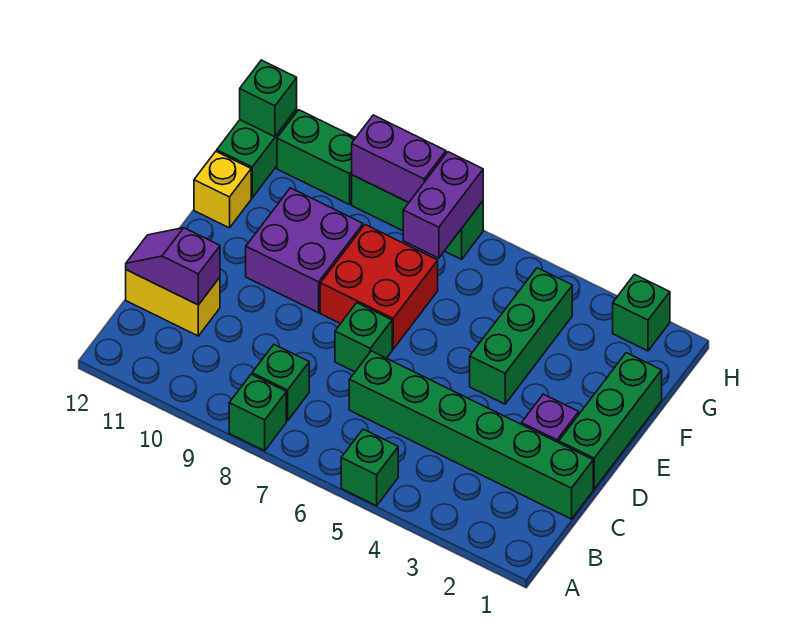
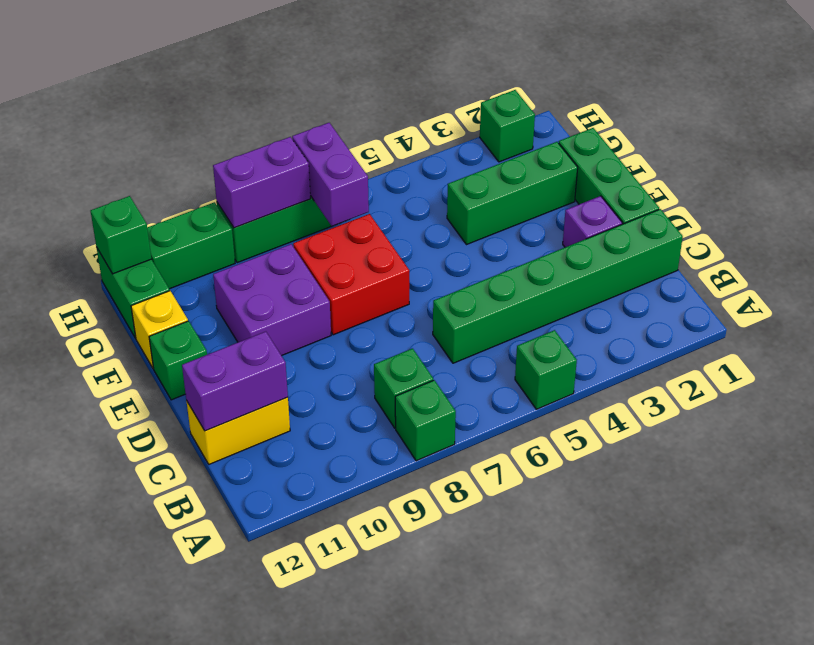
purple slope C11:C12 level 2 top 11 -> purple brick C11:C12 level 2
green brick D7 level 1 -> green brick E12 level 1
green brick E4:G4 level 1 -> green brick F2:F4 level 1

